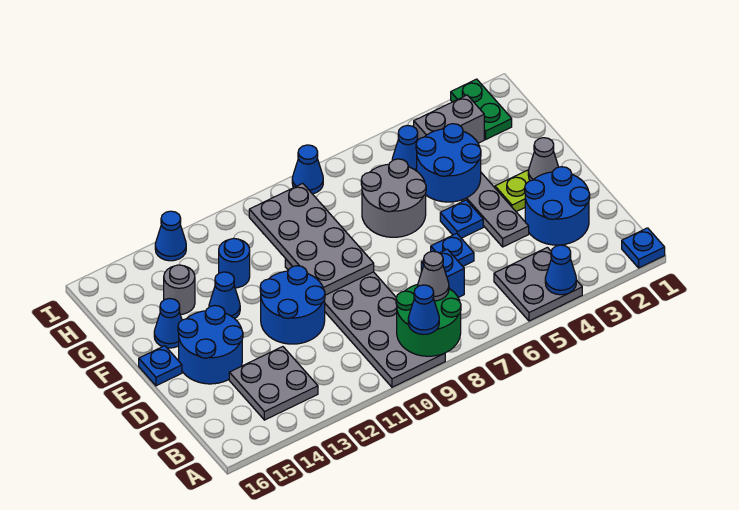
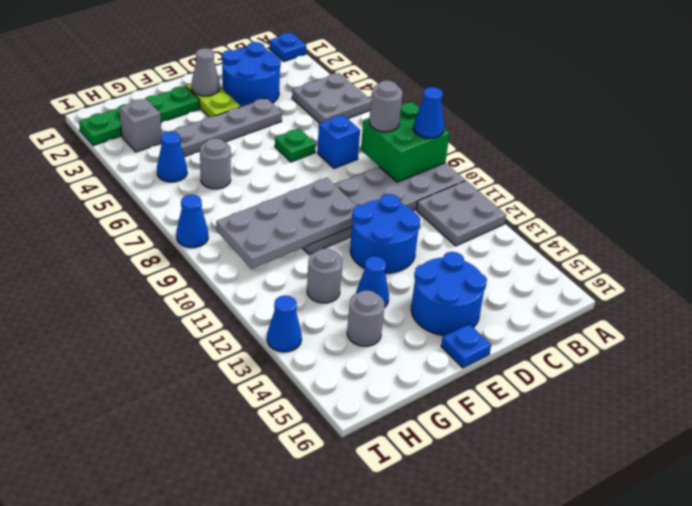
blue cone A4 level 2 -> none
green round brick A8:B9 level 2 -> green brick A8:B9 level 2
grey cone B8 level 3 -> grey round brick B8 level 3
grey plate B13:C14 level 1 -> grey plate A11:B12 level 1
blue plate D6 level 1 -> green plate D6 level 1
blue plate E5 level 1 -> none
blue round brick F4:G5 level 2 -> none
grey round brick F6:G7 level 1 -> grey round brick G6 level 1
blue cone F15 level 1 -> none
blue round brick G12 level 1 -> grey round brick G12 level 1
green plate H2:I2 level 1 -> green plate F2:I2 level 1
grey brick H3:H4 level 1 -> grey brick H3 level 1

